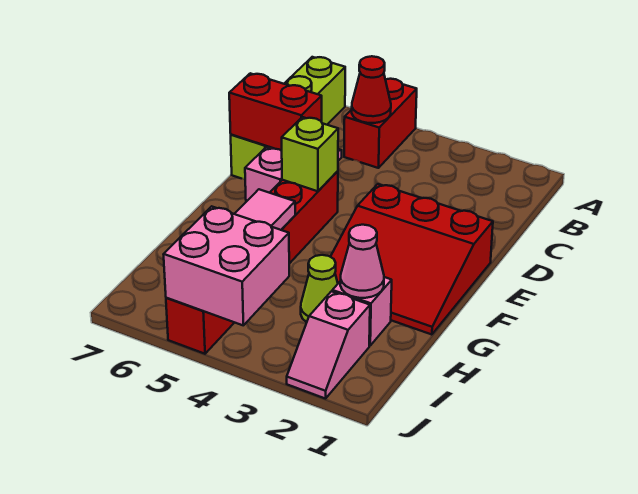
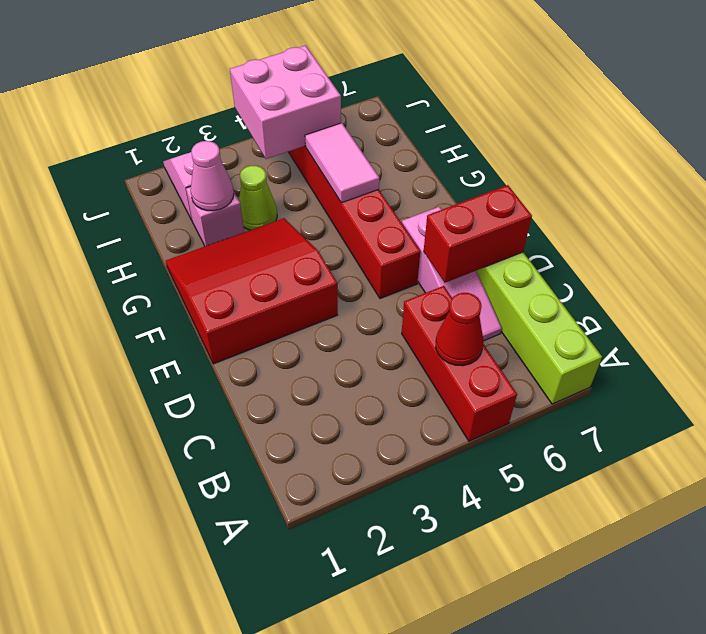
red brick A5:B5 level 1 -> red brick A5:C5 level 1
lime brick E5 level 2 -> none

